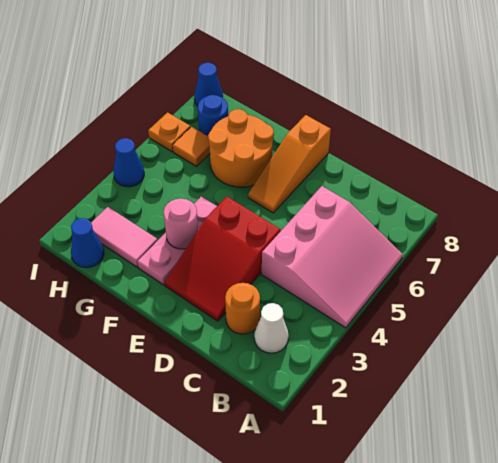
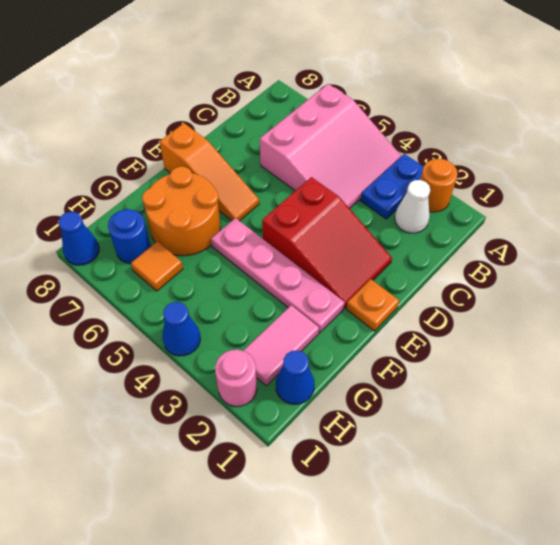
none -> blue plate A3:B3 level 1
pink slope A4:C6 level 1 top C -> pink slope A4:C6 level 1 top 6
orange round brick C2 level 1 -> orange round brick A2 level 1
pink plate F2:F4 level 1 -> pink plate F2:F5 level 1
pink round brick F3 level 2 -> pink round brick I2 level 1
orange plate I6 level 1 -> orange plate E1 level 1

